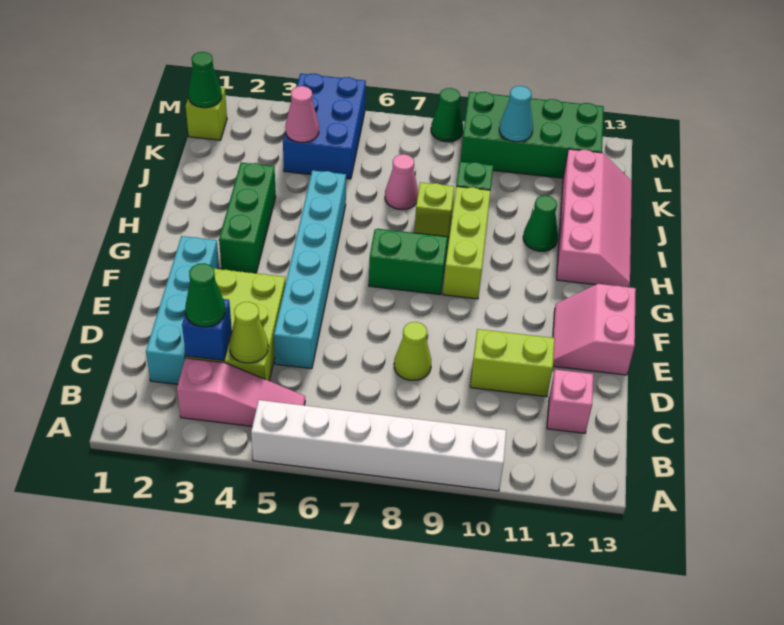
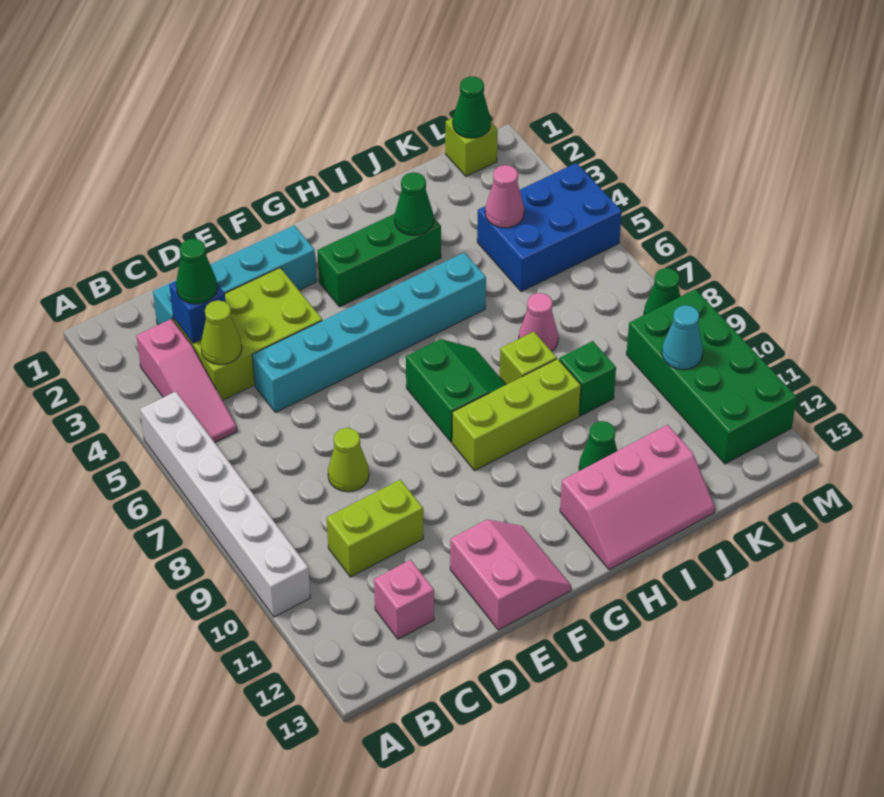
lime brick D10:D11 level 1 -> lime brick C10:D10 level 1
pink slope E12:F13 level 1 top 13 -> pink slope E12:F13 level 1 top E
pink slope H12:K13 level 1 top 12 -> pink slope H12:J13 level 1 top 12
none -> green cone I3 level 2

